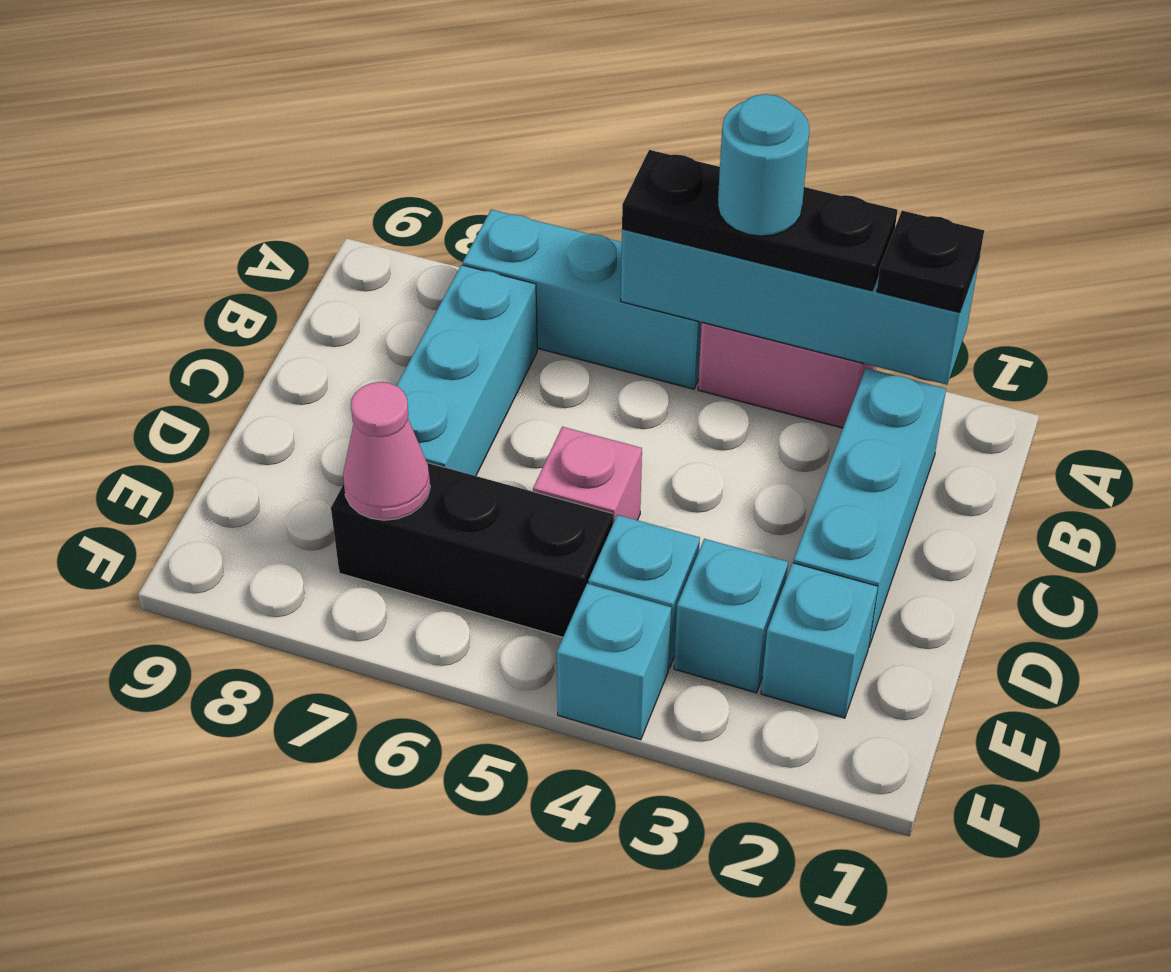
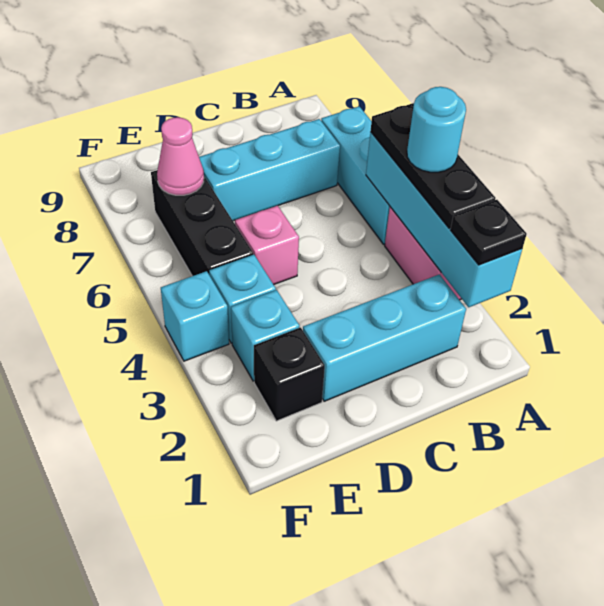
cyan brick E2 level 1 -> black brick E2 level 1

